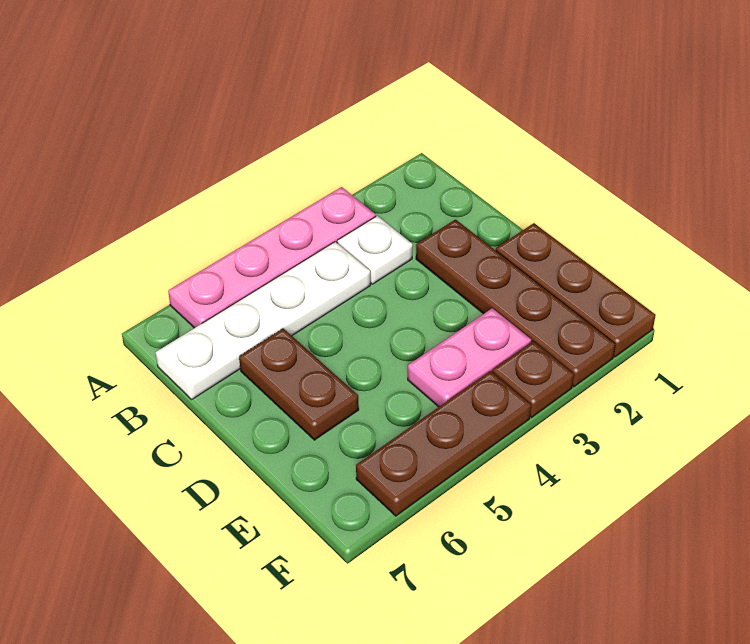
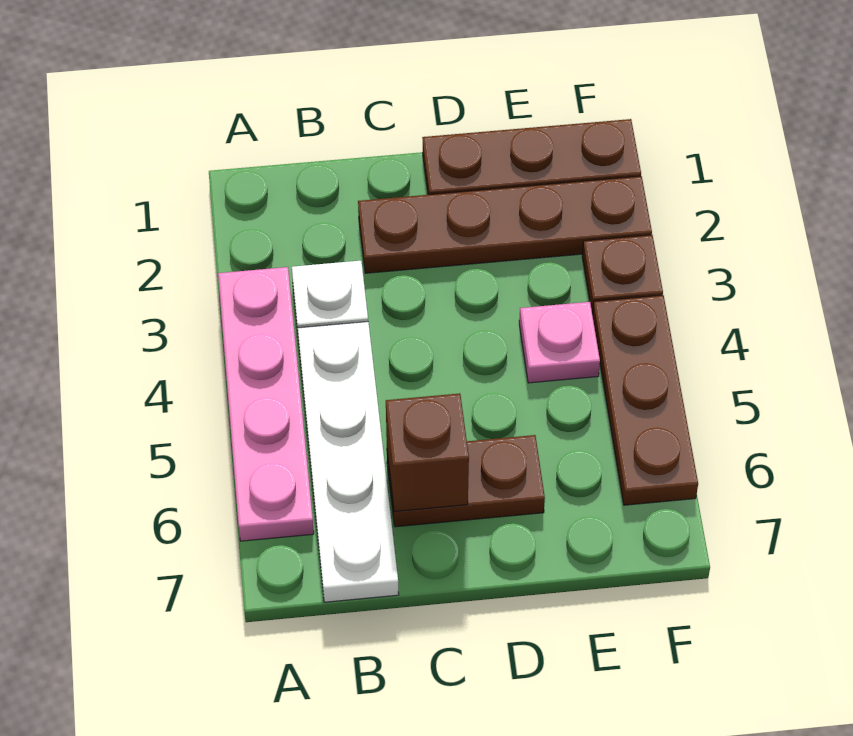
none -> brown brick C6 level 2
pink plate E3:E4 level 1 -> pink plate E4 level 1

